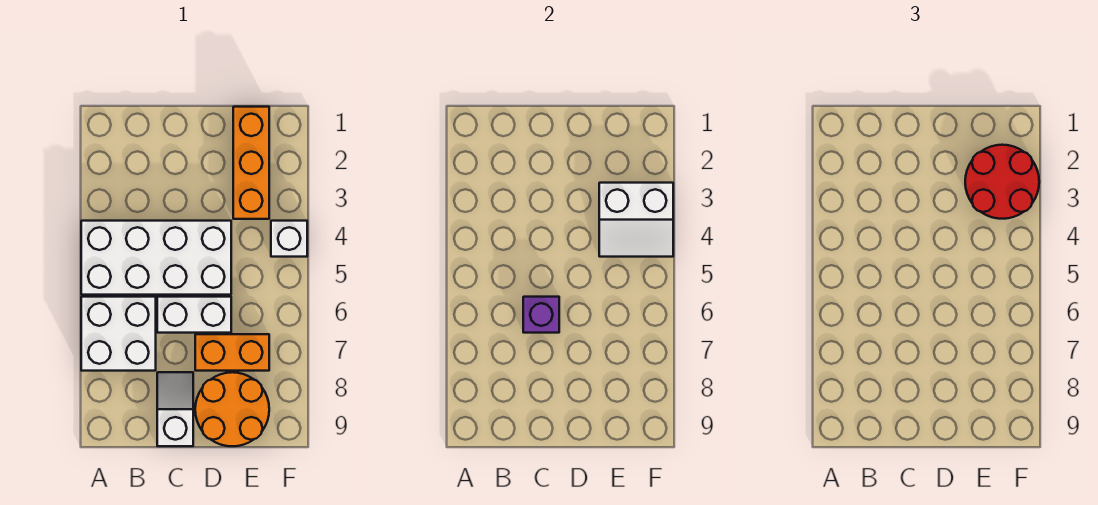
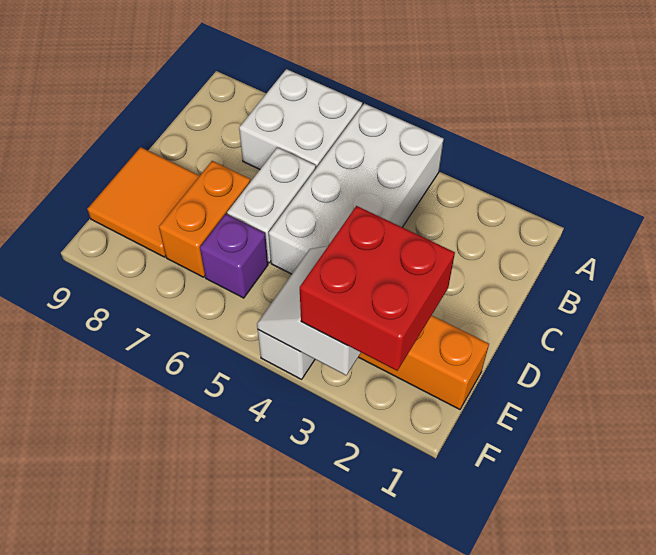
purple brick C6 level 2 -> purple brick E6 level 1
white slope C8:C9 level 1 top 9 -> none
orange round brick D8:E9 level 1 -> orange tile D8:E9 level 1
red round brick E2:F3 level 3 -> red brick E2:F3 level 3

